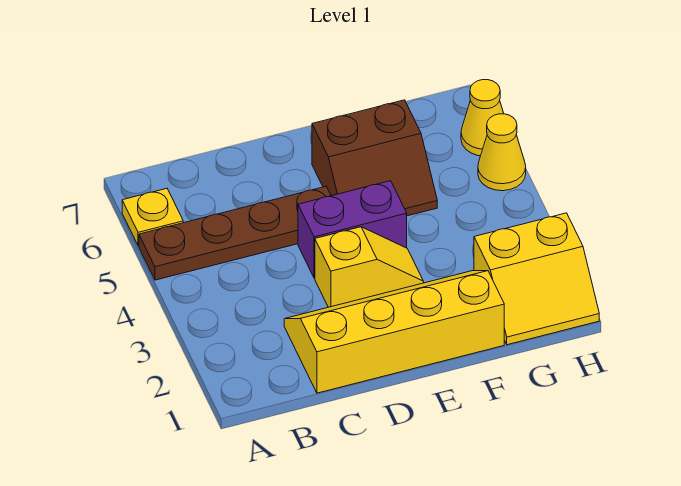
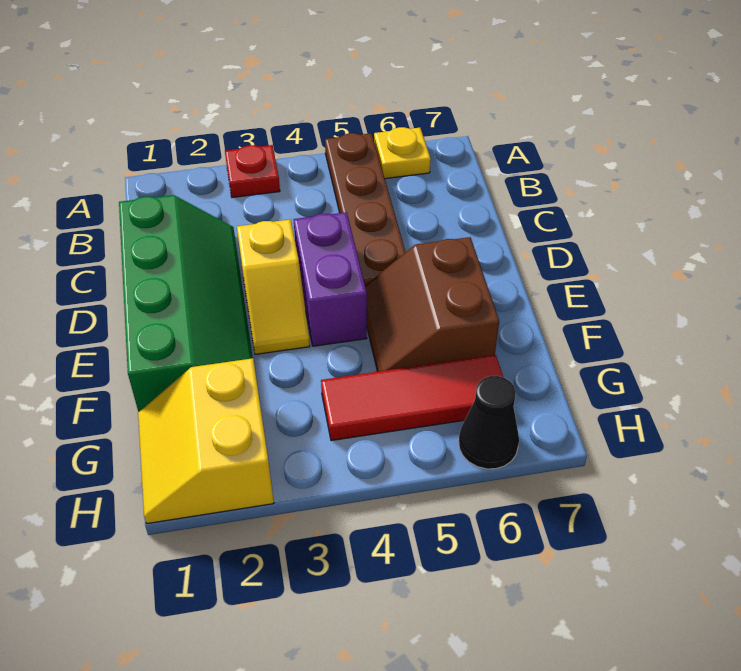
none -> red plate A3 level 1
yellow slope C1:F2 level 1 top 1 -> green slope C1:F2 level 1 top 1
none -> red tile G4:G6 level 1
yellow cone H5 level 1 -> none
yellow cone H6 level 1 -> black cone H6 level 1

